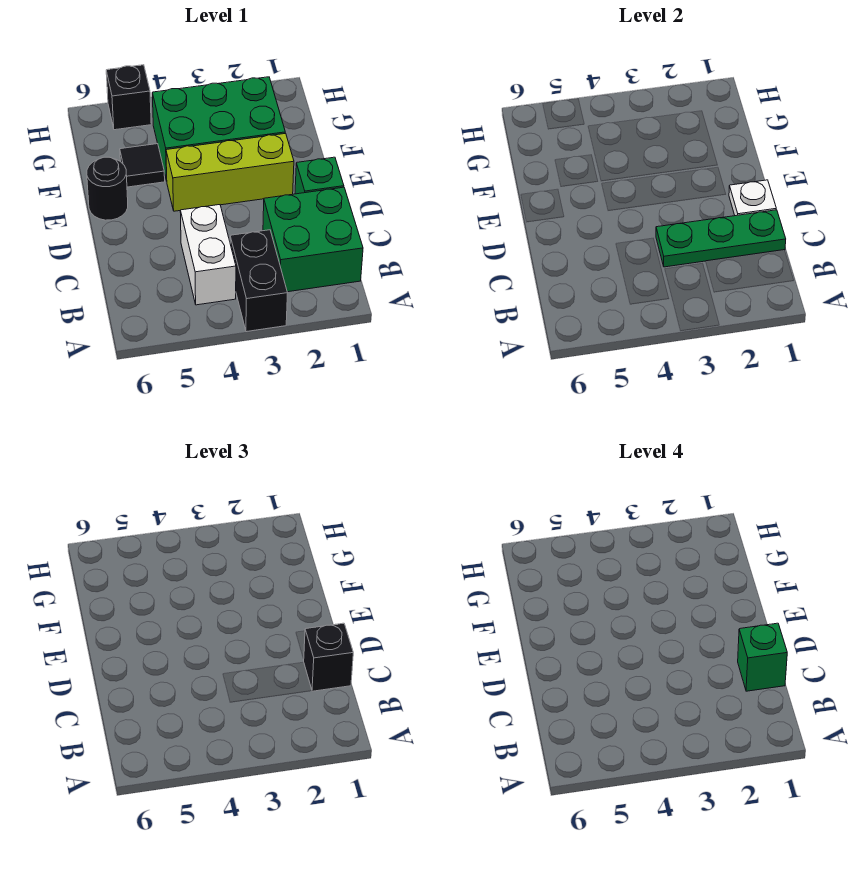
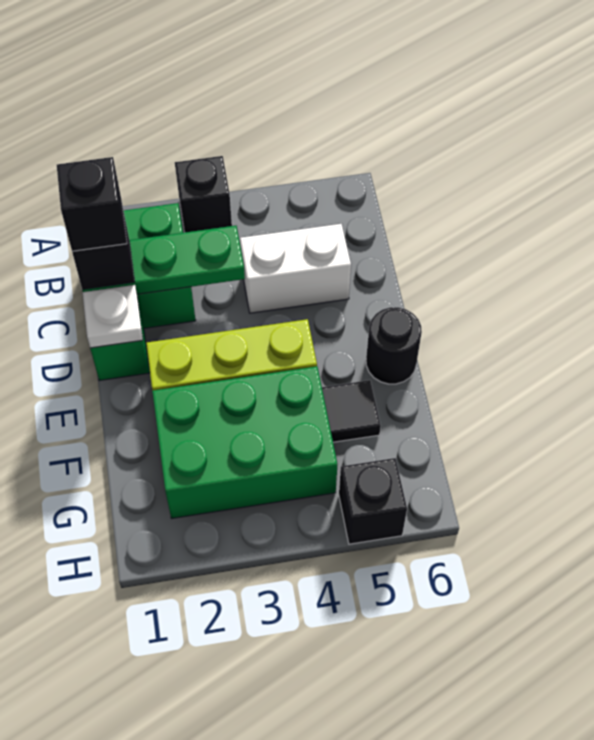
black brick A3:B3 level 1 -> black brick A3 level 1
white brick B4:C4 level 1 -> white brick C4:C5 level 1
green brick C1 level 4 -> black brick C1 level 4

